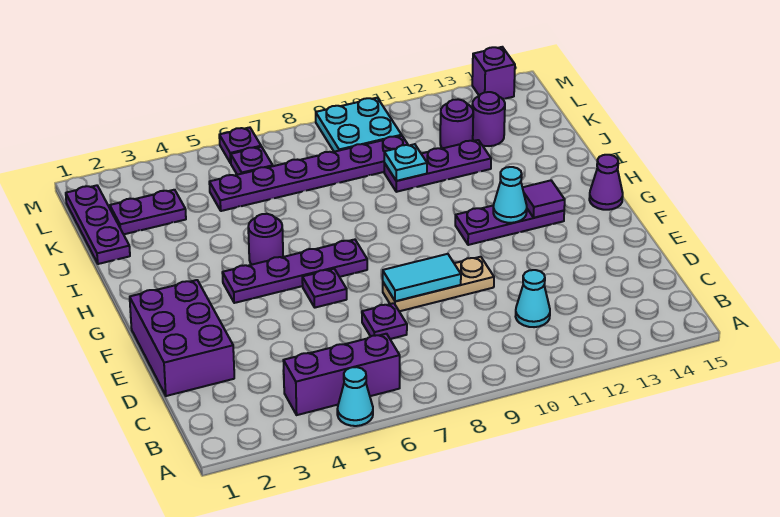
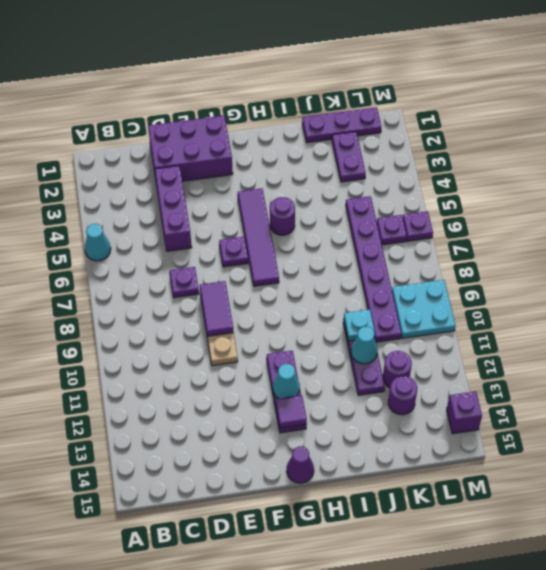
purple brick B4:B6 level 1 -> purple brick D3:D5 level 1
cyan cone C11 level 1 -> cyan cone J11 level 2
cyan tile E8:E9 level 2 -> purple tile E8:E9 level 2
purple plate G4:G7 level 1 -> purple tile G4:G7 level 1

